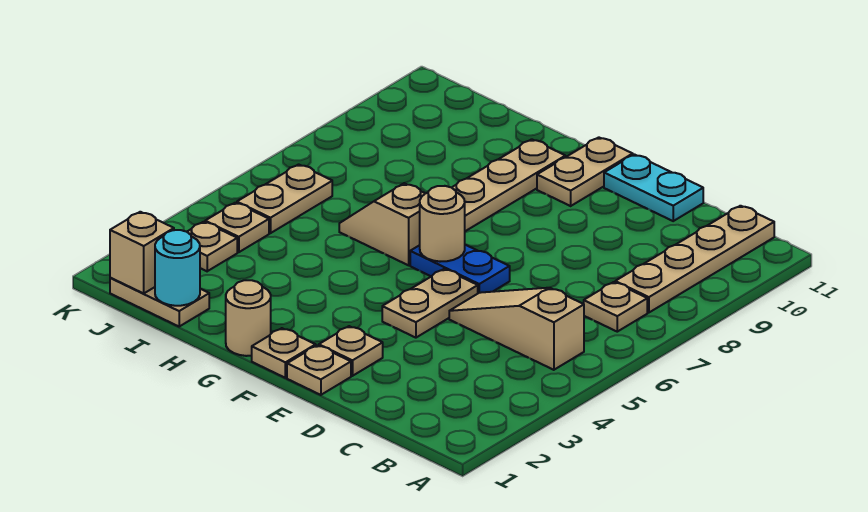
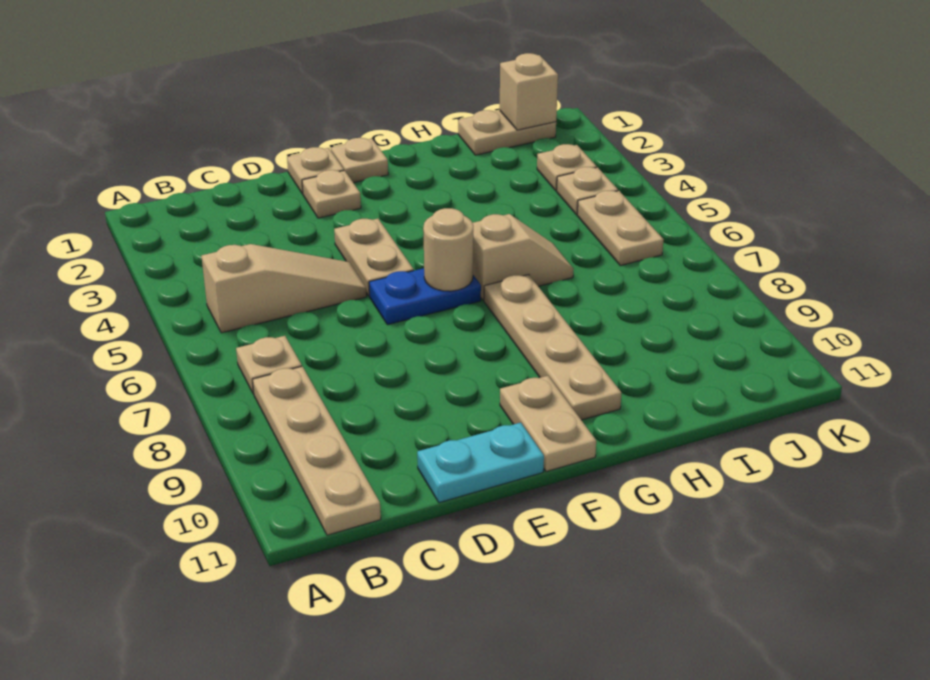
tan round brick G1 level 1 -> none
cyan round brick I1 level 2 -> none

